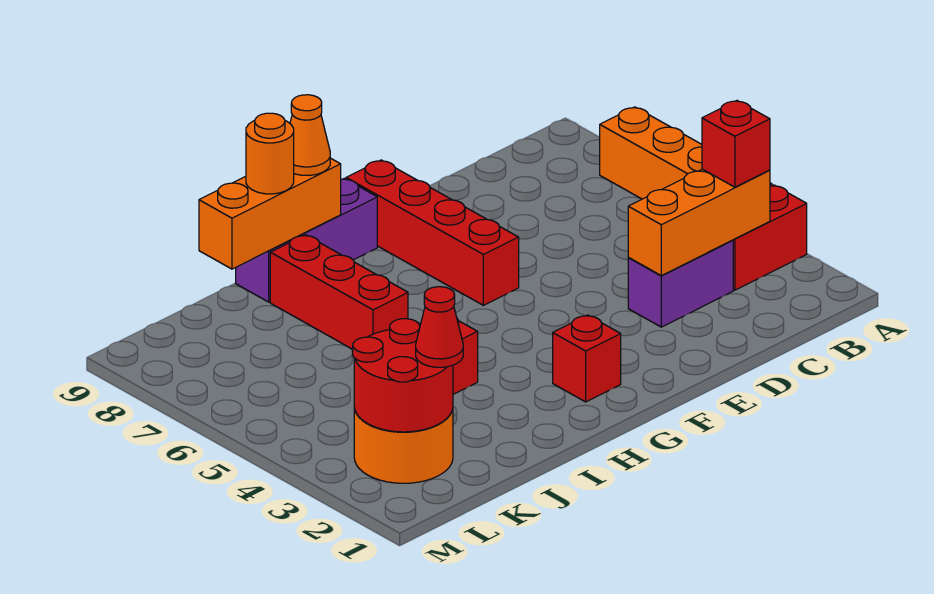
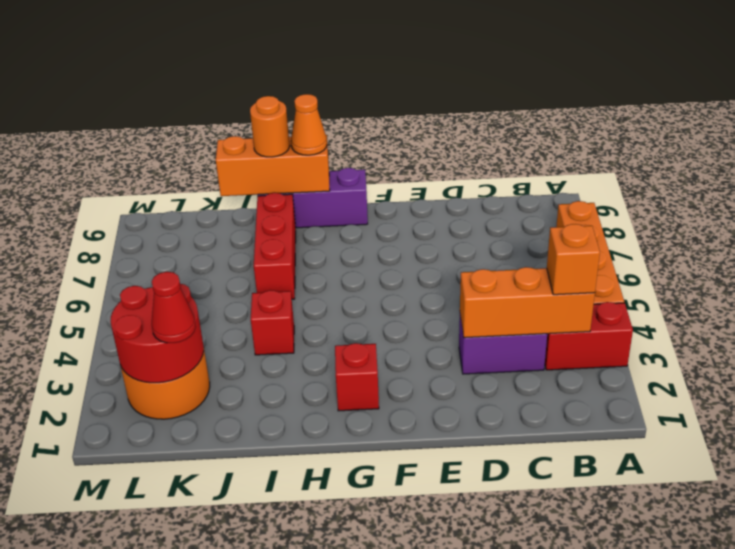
red brick B3 level 3 -> orange brick B3 level 3
red brick F6:F9 level 1 -> none

